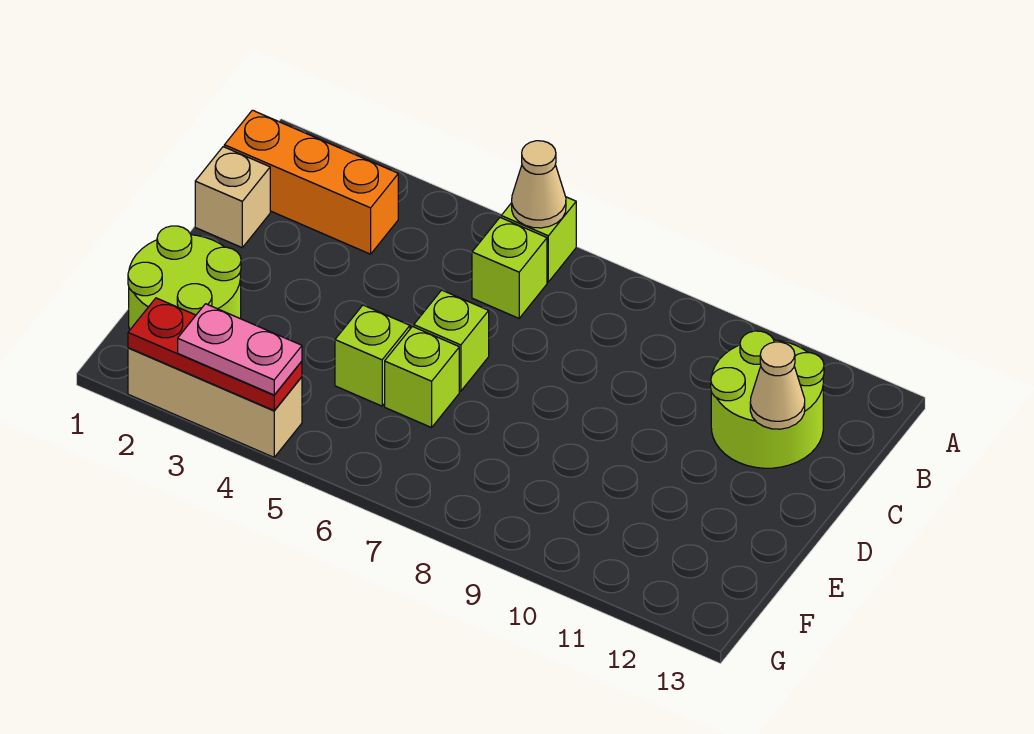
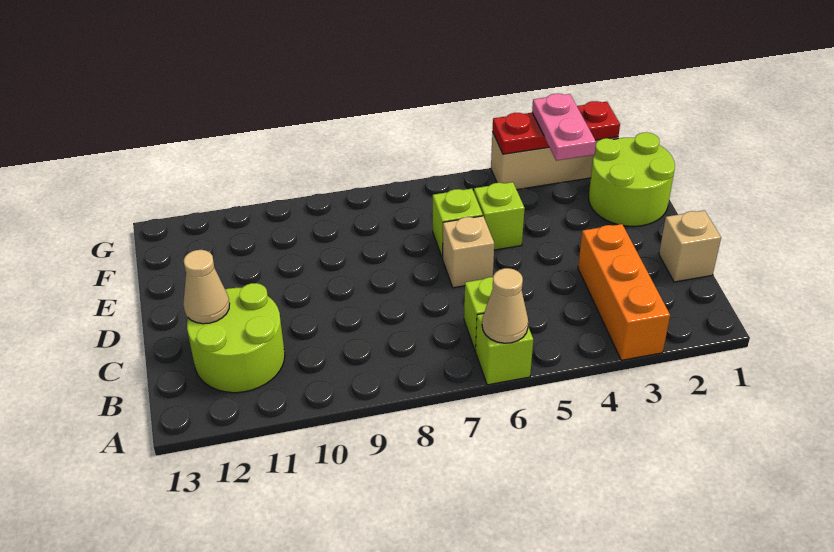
orange brick B1:B3 level 1 -> orange brick A3:C3 level 1
lime brick D6 level 1 -> tan brick D6 level 1
pink plate G3:G4 level 3 -> pink plate F3:G3 level 3

